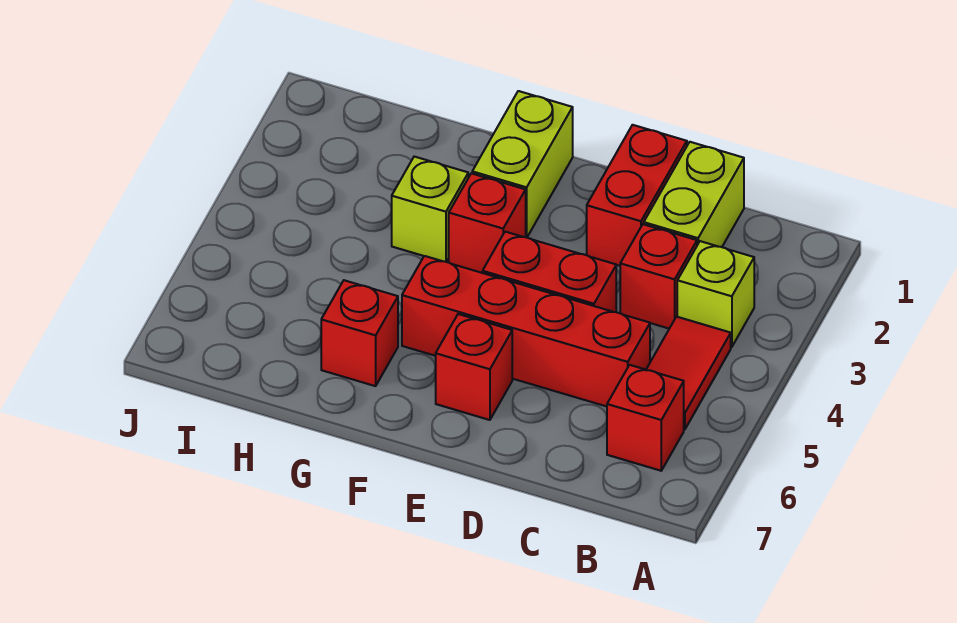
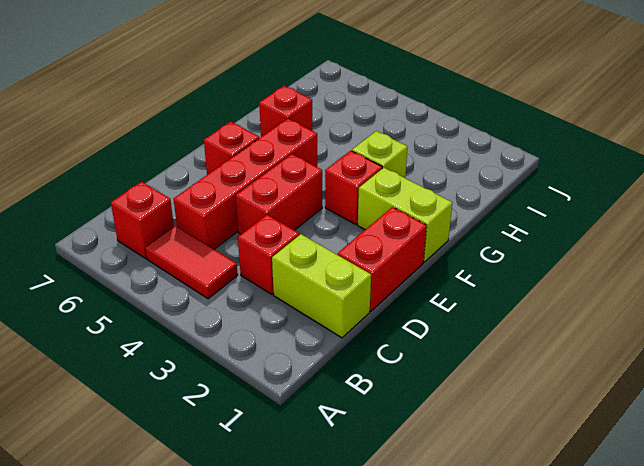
lime brick B3 level 1 -> none
red brick D1:D2 level 1 -> red brick D1:E1 level 1

